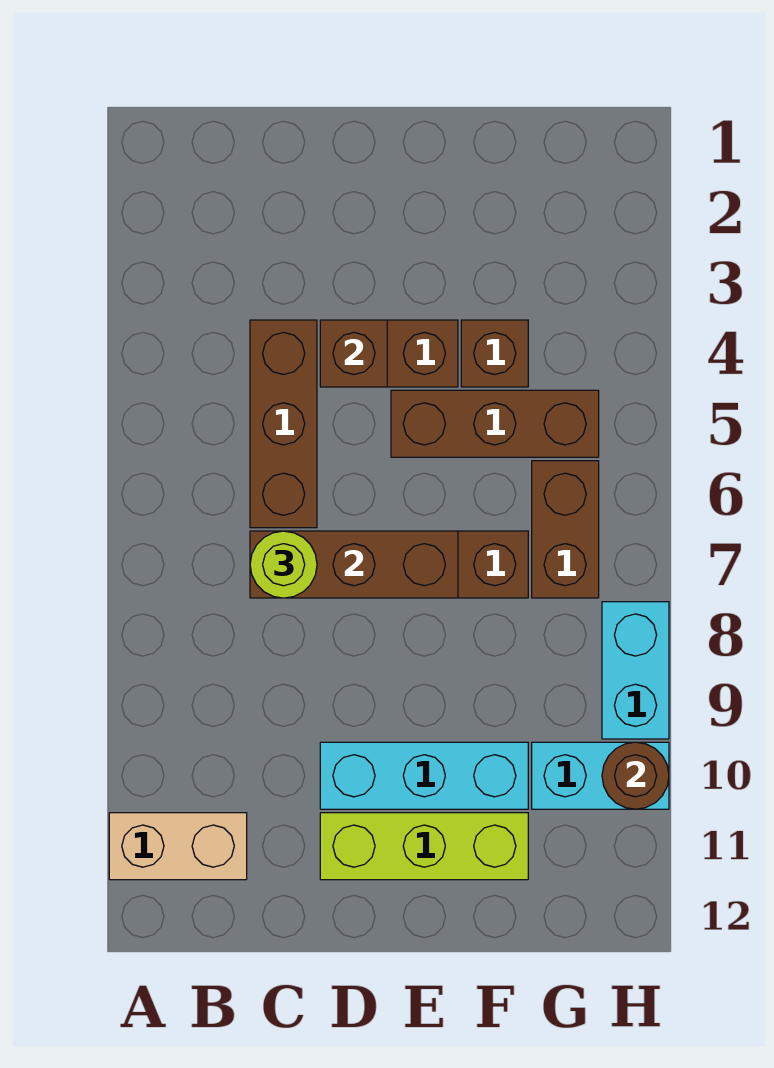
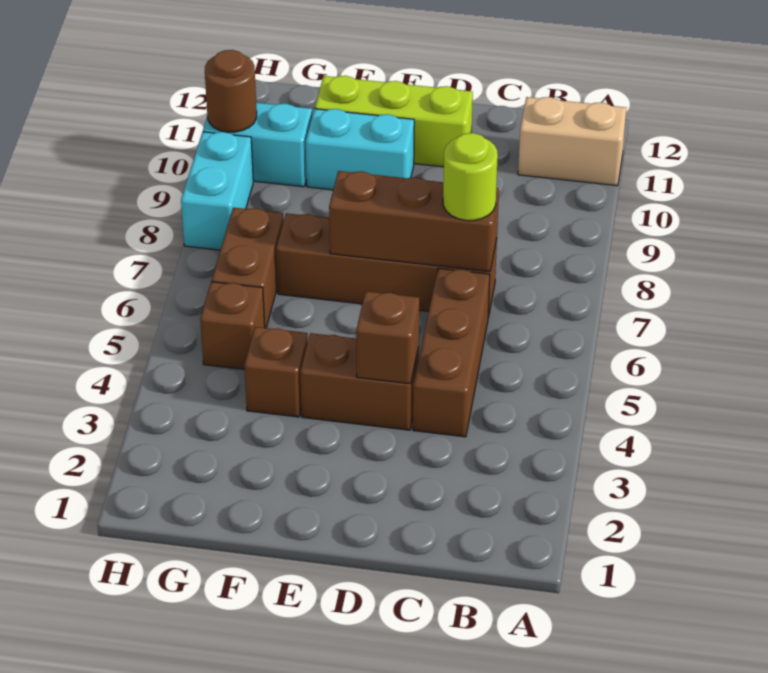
cyan brick D10:F10 level 1 -> cyan brick E10:F10 level 1
brown brick E5:G5 level 1 -> brown brick G5 level 1

